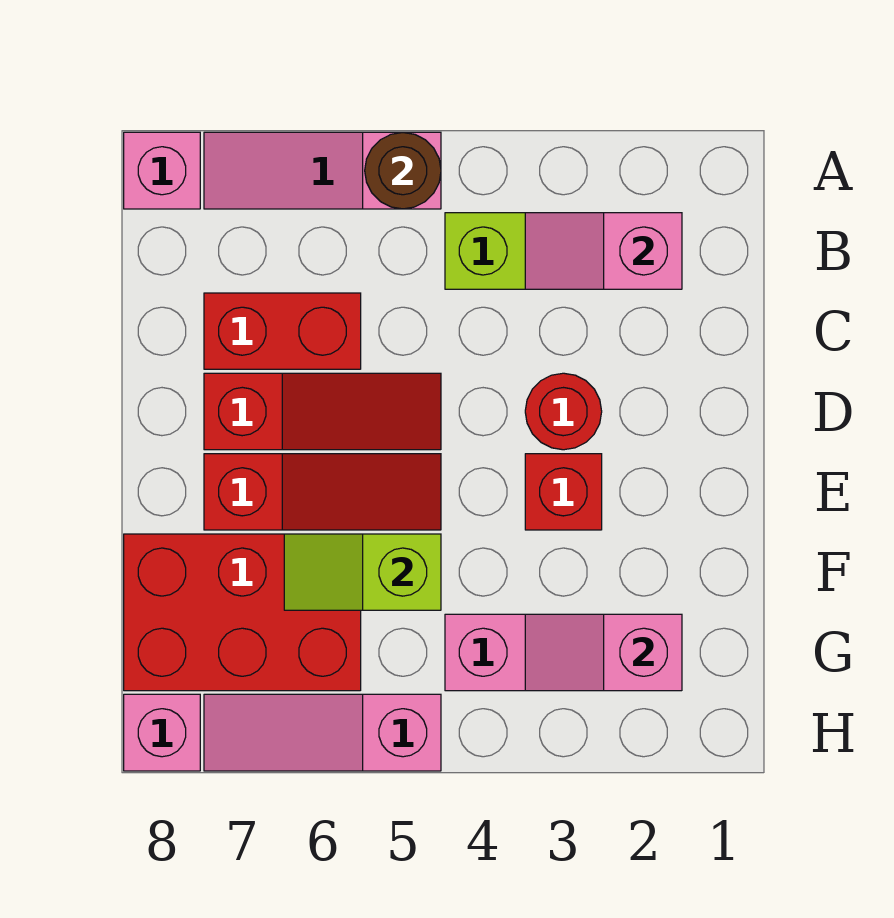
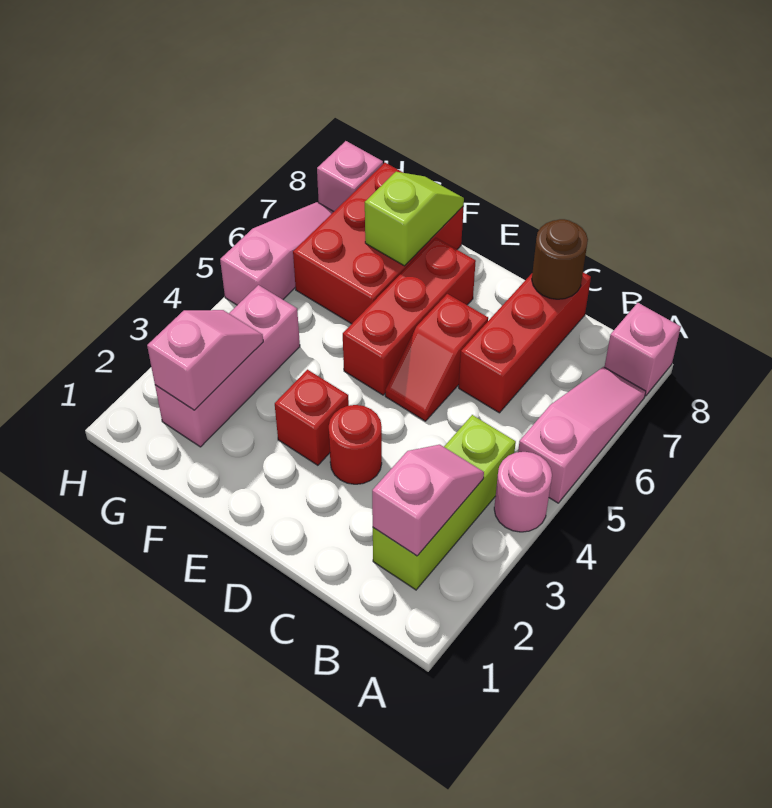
none -> pink round brick A4 level 1
brown round brick A5 level 2 -> brown round brick C8 level 2
red brick C6:C7 level 1 -> red brick C6:C8 level 1
red slope D5:D7 level 1 top 7 -> red slope D5:D6 level 1 top 6
red slope E5:E7 level 1 top 7 -> red brick E5:E7 level 1
lime slope F5:F6 level 2 top 5 -> lime slope F7:F8 level 2 top 7

